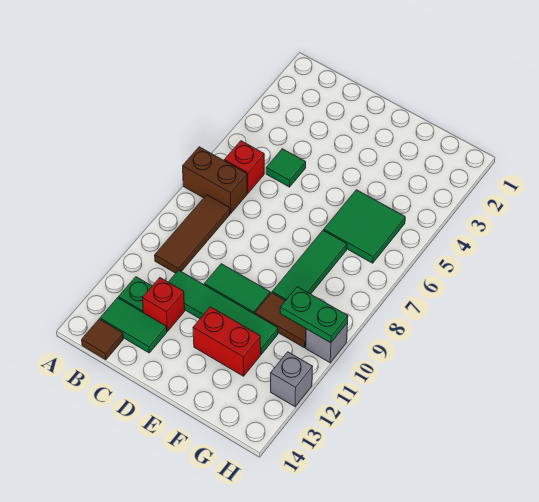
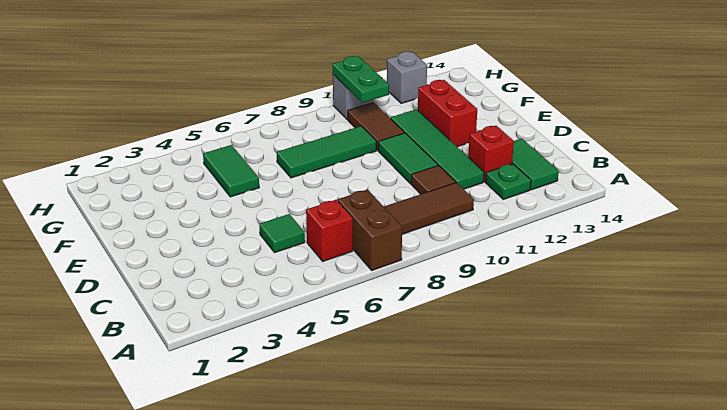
brown tile B14 level 1 -> brown tile C10 level 1
green tile F5:G6 level 1 -> green tile F5:G5 level 1

